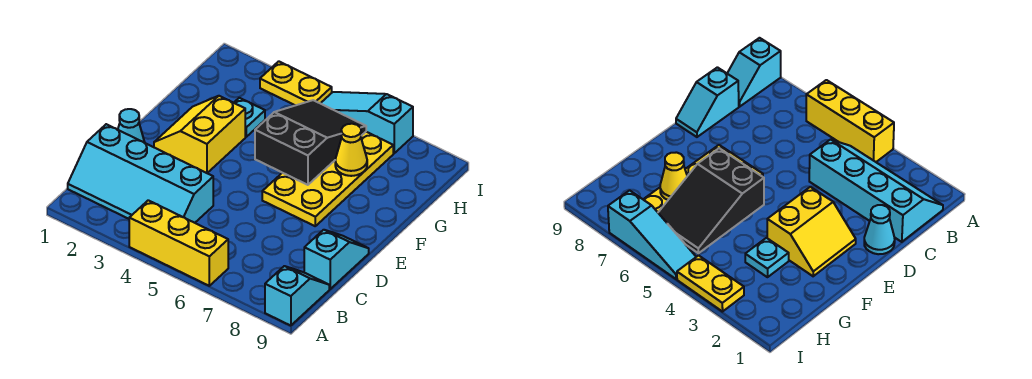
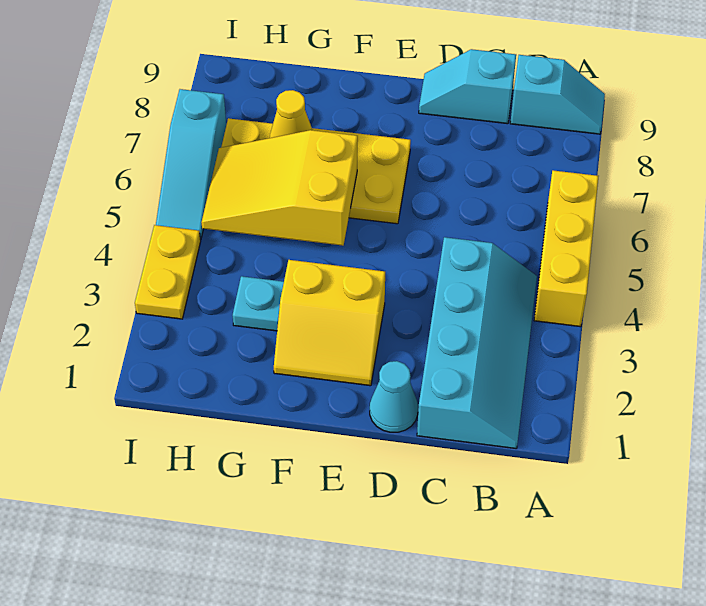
cyan slope A9:B9 level 1 top A -> cyan slope A9:B9 level 1 top B
black slope F5:H6 level 2 top F -> yellow slope F5:H6 level 2 top F

